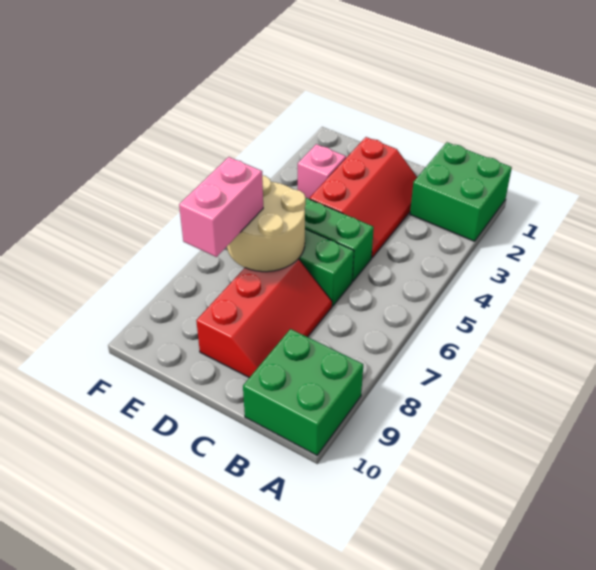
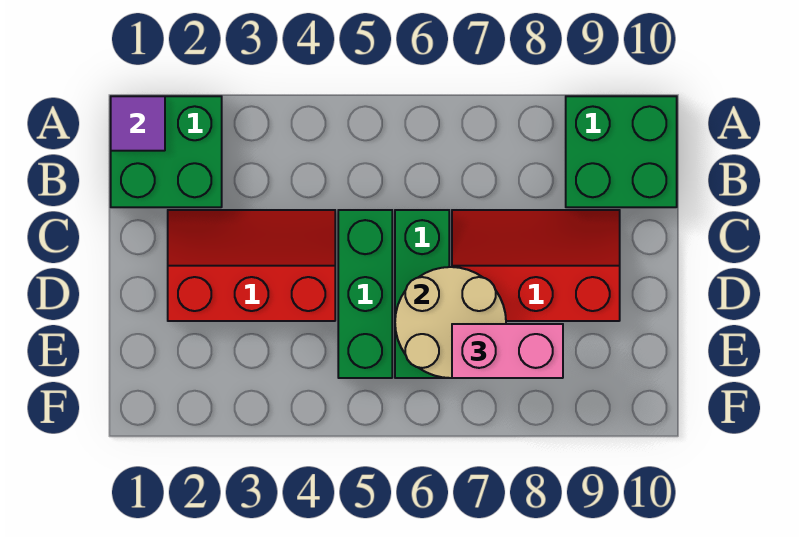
none -> purple tile A1 level 2
pink brick E3 level 1 -> none

